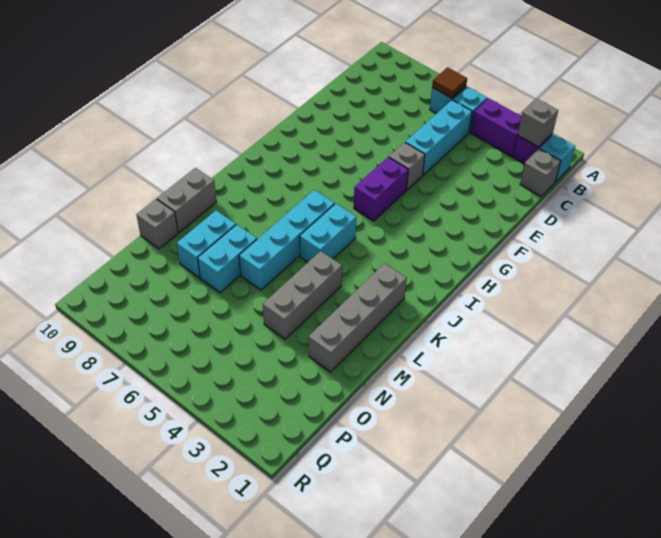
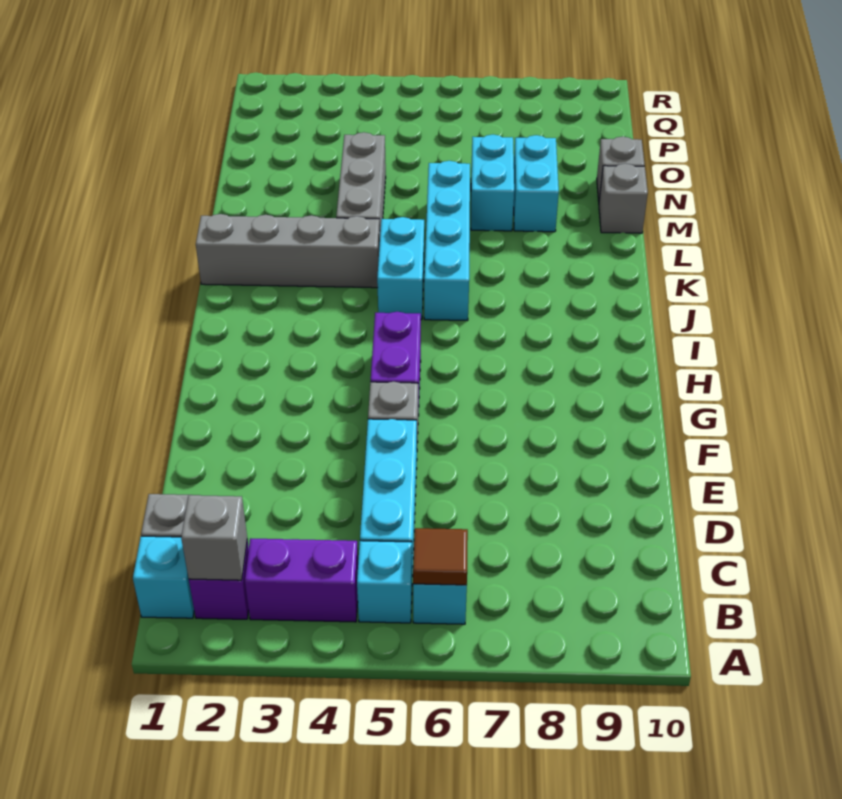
grey brick K2:N2 level 1 -> grey brick K1:K4 level 1
grey brick L10:M10 level 1 -> grey brick M10 level 1

